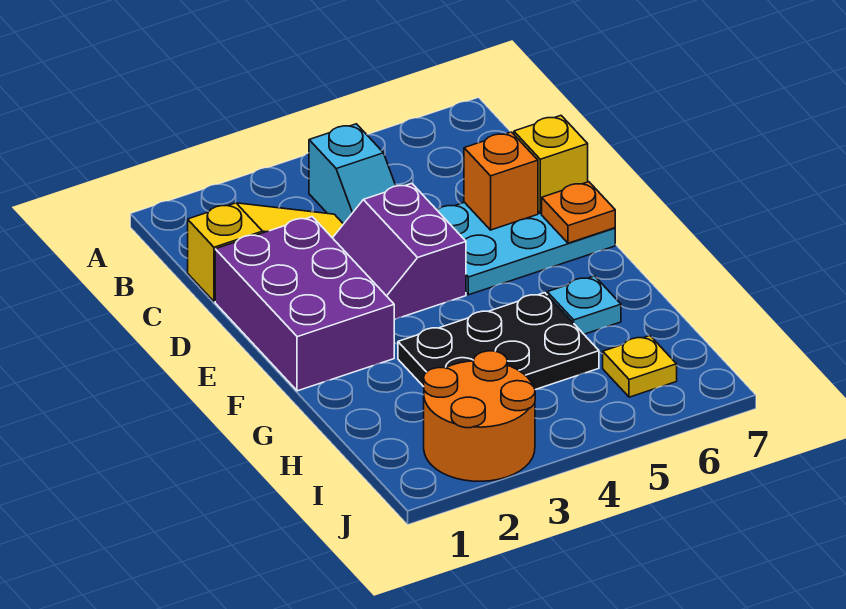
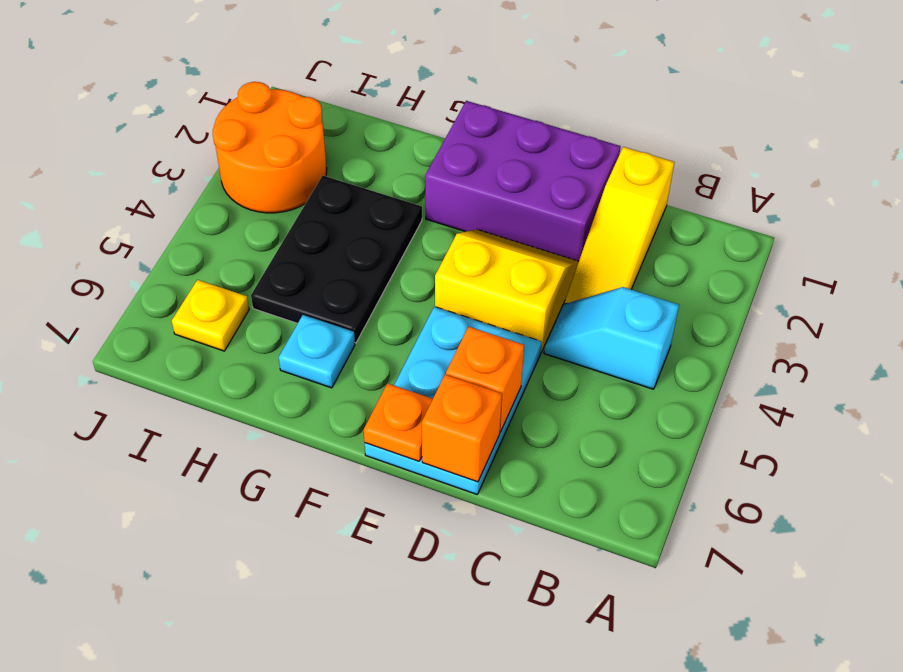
purple slope D3:E4 level 1 top 4 -> yellow slope D3:E4 level 1 top 4
yellow brick D7 level 2 -> orange brick D7 level 2

